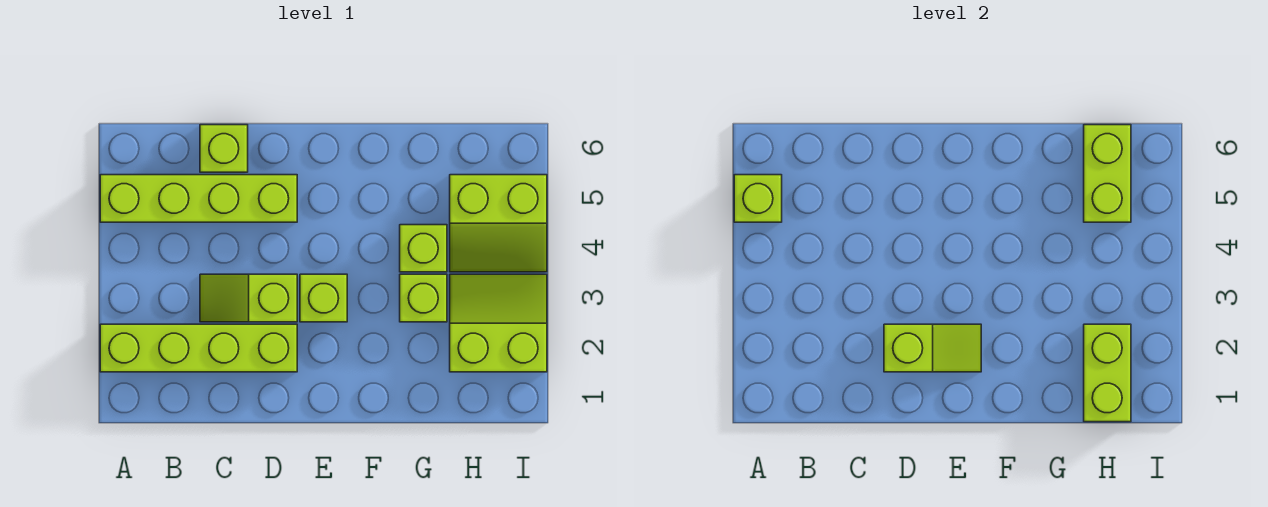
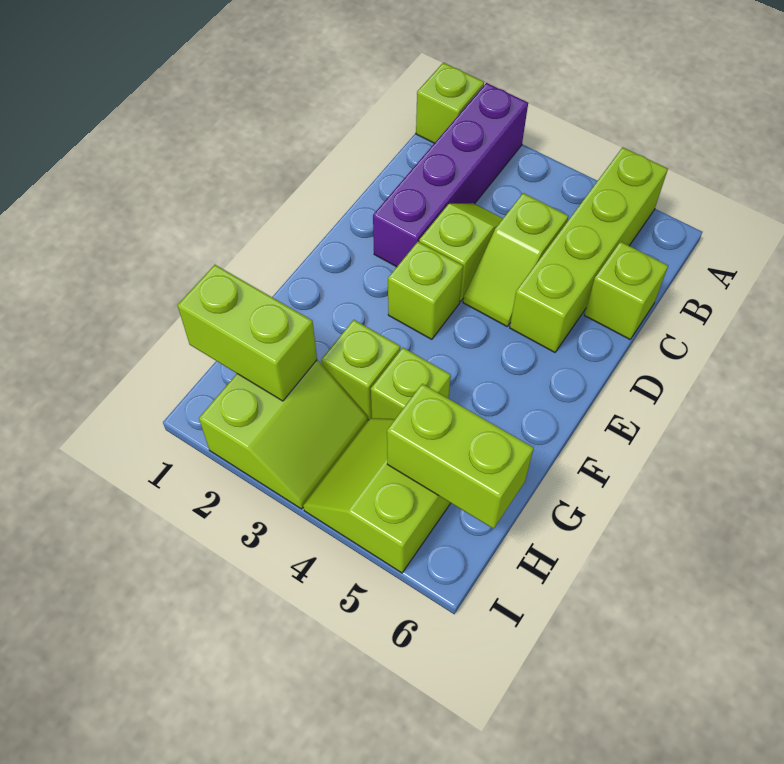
lime brick A2:D2 level 1 -> purple brick A2:D2 level 1
lime brick A5 level 2 -> lime brick A1 level 1
lime slope D2:E2 level 2 top D -> lime slope C4:D4 level 1 top C

